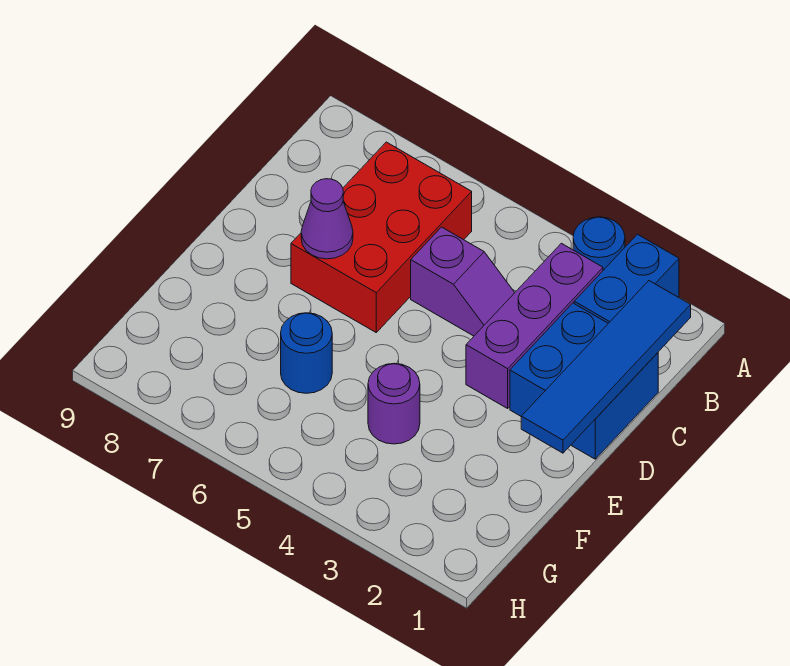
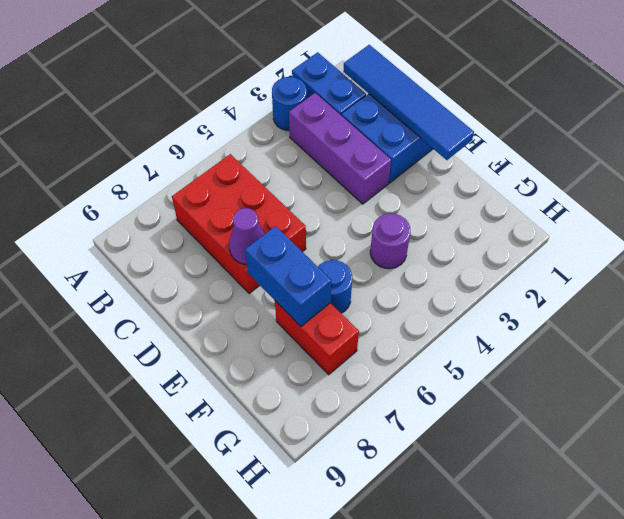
purple slope C4:C5 level 1 top 5 -> none
none -> blue brick E7:F7 level 2
none -> red brick F7:G7 level 1

